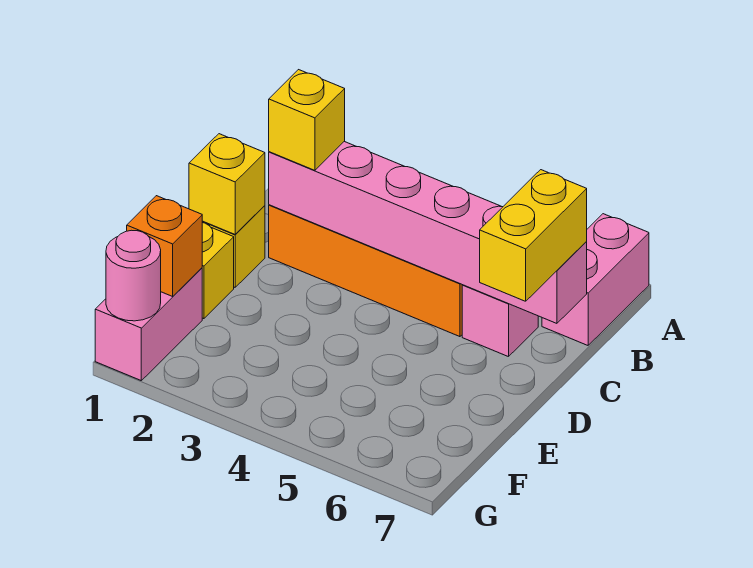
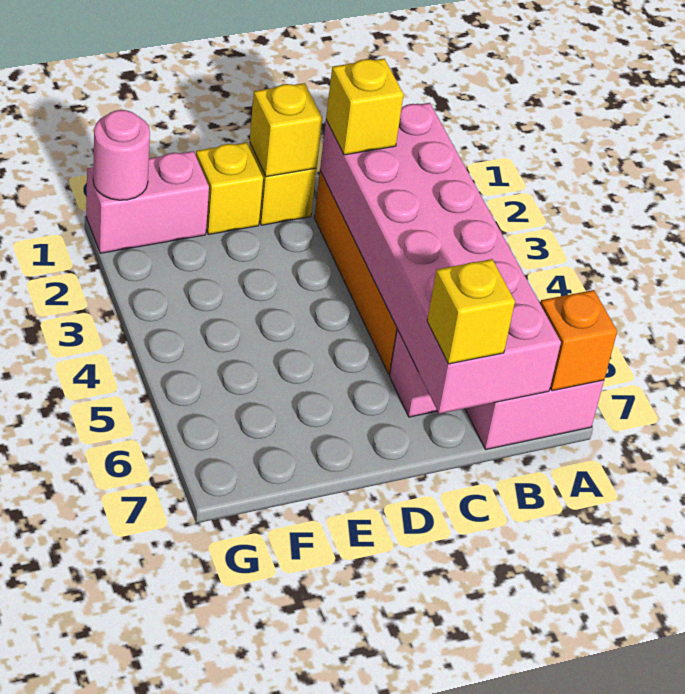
pink brick C2:C7 level 2 -> pink brick B2:C7 level 2
yellow brick C7:D7 level 3 -> yellow brick C7 level 3
orange brick F1 level 2 -> orange brick A7 level 2

